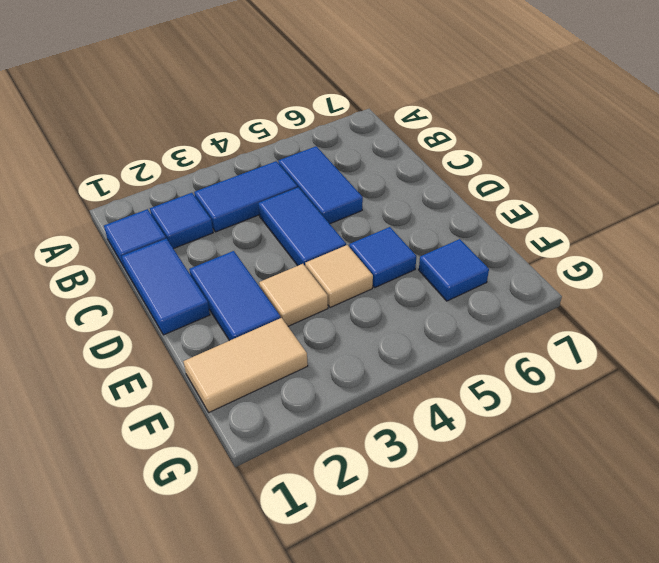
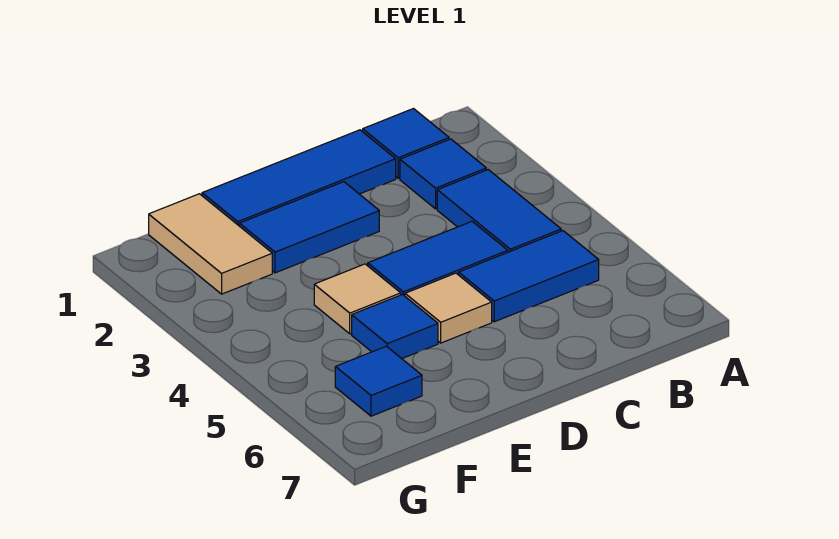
blue tile C1:D1 level 1 -> blue tile C1:E1 level 1
tan tile E3 level 1 -> tan tile D5 level 1

